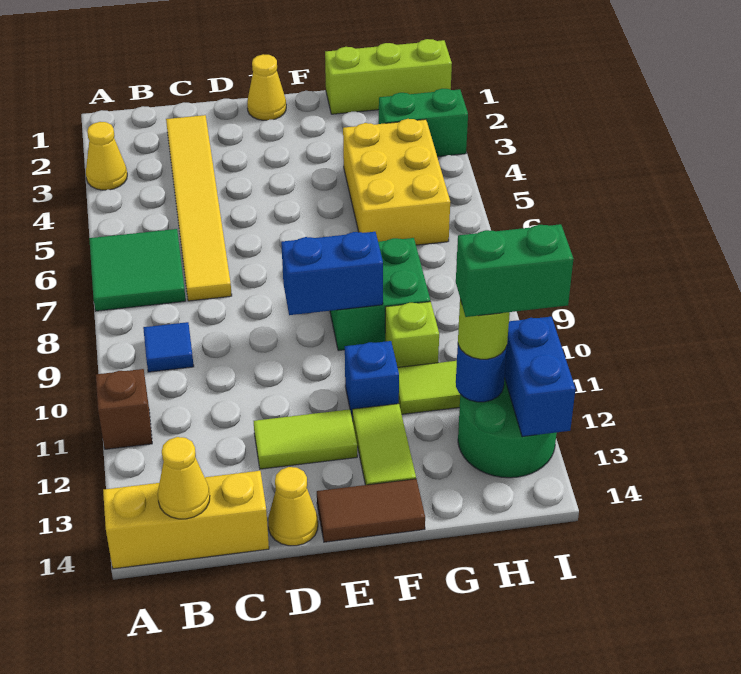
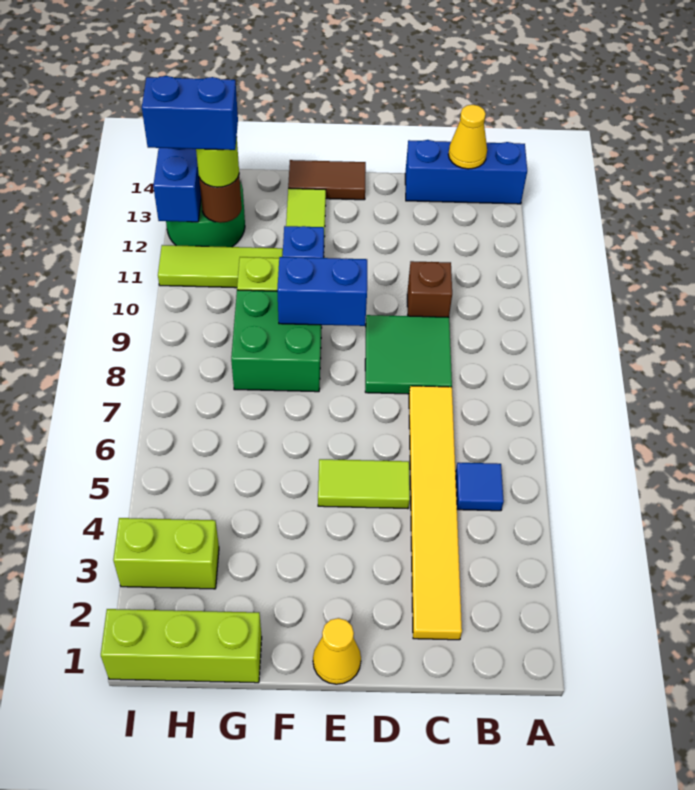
yellow cone A3 level 1 -> none
green tile A6:B7 level 1 -> green tile C8:D9 level 1
brown brick A11 level 1 -> brown brick C10 level 1
yellow brick A14:C14 level 1 -> blue brick A14:C14 level 1
blue tile B9 level 1 -> blue tile B5 level 1
lime tile D12:E12 level 1 -> lime tile D5:E5 level 1
yellow cone D14 level 1 -> none
yellow brick G4:H6 level 1 -> none
green brick H3:I3 level 1 -> lime brick H3:I3 level 1
blue round brick H12 level 2 -> brown round brick H12 level 2
green brick H12:I12 level 4 -> blue brick H12:I12 level 4

